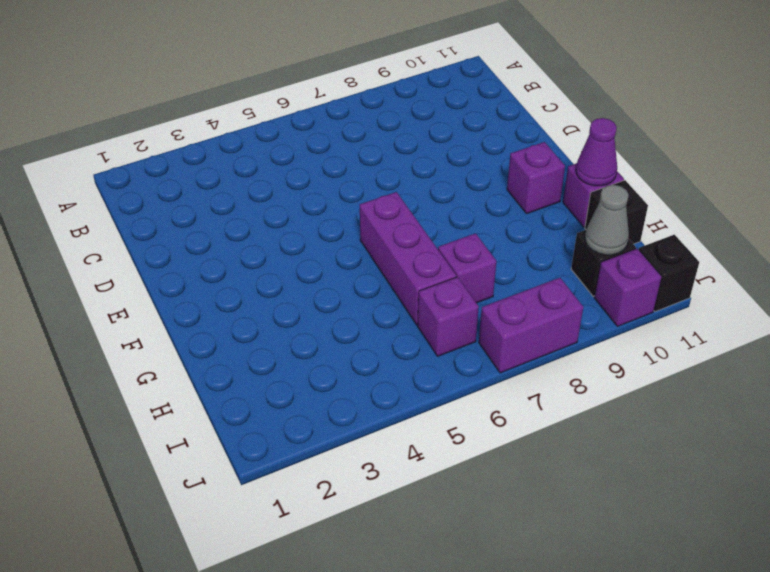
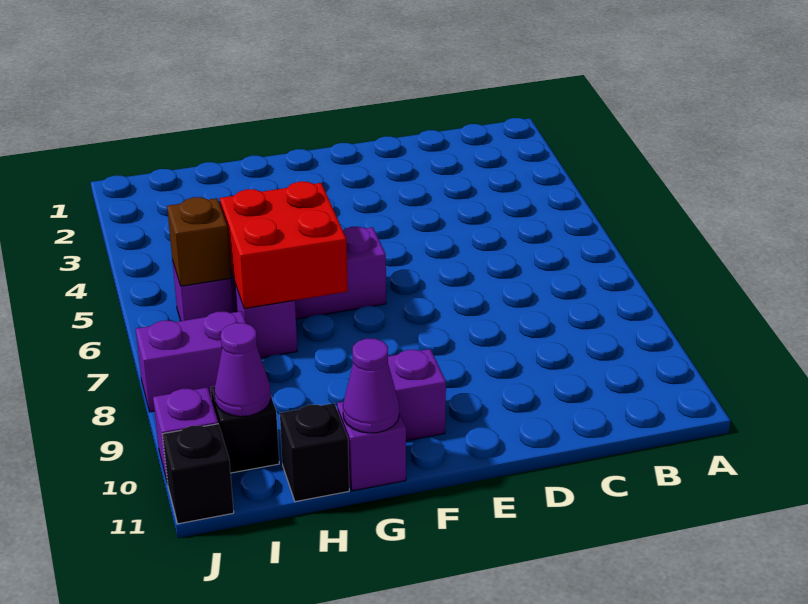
none -> red brick G6:H7 level 2
none -> brown brick I6 level 2
grey cone I10 level 2 -> purple cone I10 level 2
purple brick J7:J8 level 1 -> purple brick I8:J8 level 1

